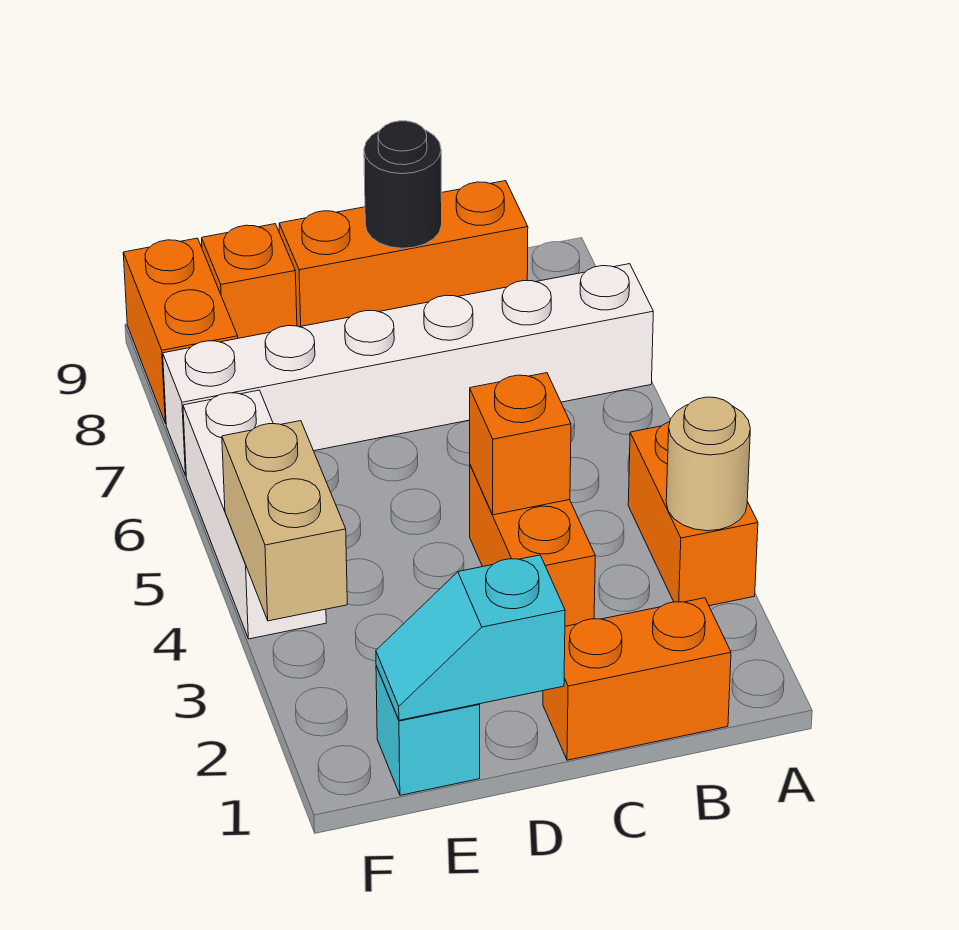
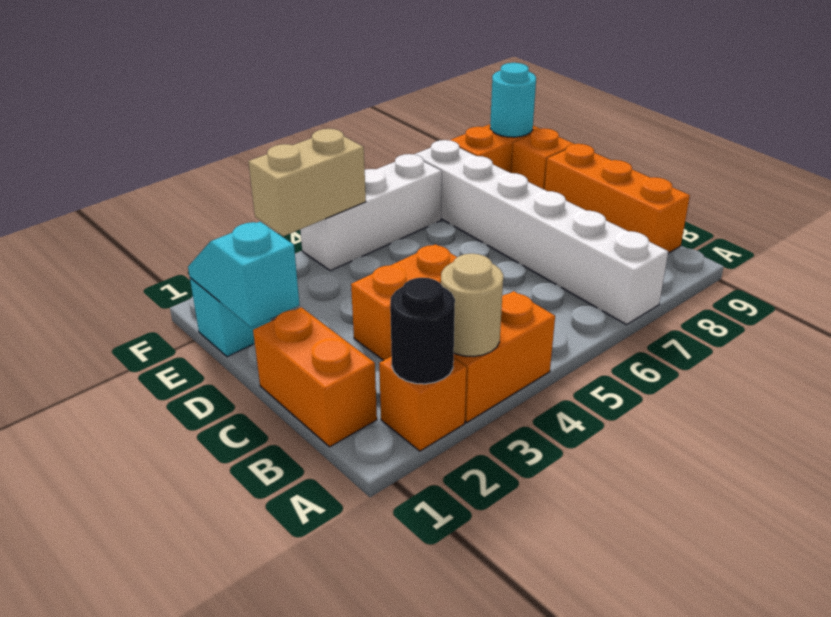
orange brick C4 level 2 -> orange brick A2 level 1
black round brick C9 level 2 -> black round brick A2 level 2
none -> cyan round brick F9 level 2

